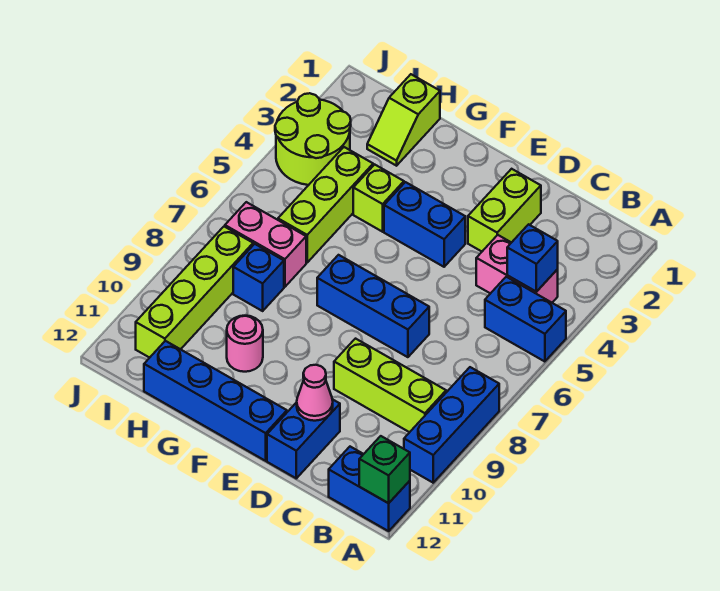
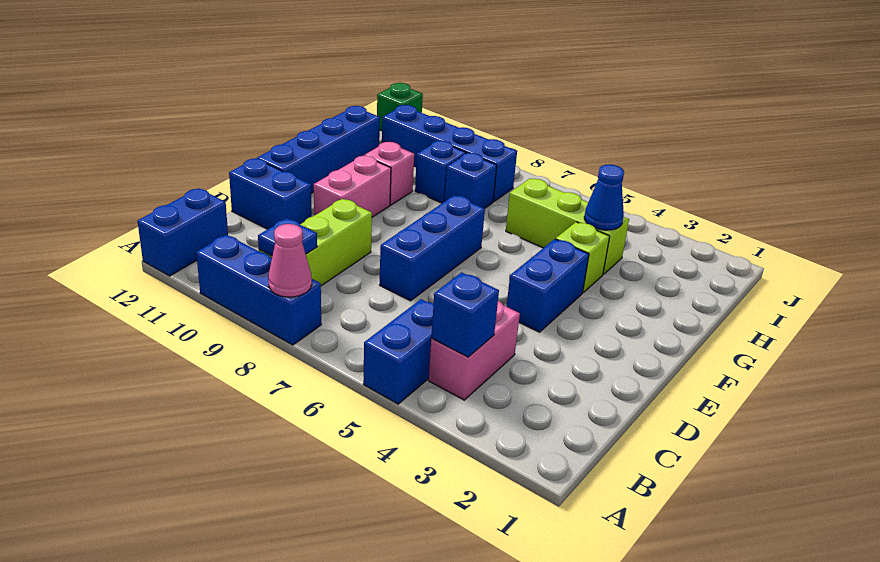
green brick A12 level 2 -> green brick J12 level 1
none -> blue plate B9 level 2
lime brick D2:D3 level 1 -> none
pink cone D11 level 2 -> pink cone A8 level 2
pink round brick G10 level 1 -> pink brick G10 level 1
lime slope H1:H2 level 1 top 1 -> none
none -> blue cone H4 level 2
pink brick H7:I7 level 1 -> pink brick E10:F10 level 1
none -> blue brick H9 level 1
lime round brick I3:J4 level 1 -> none
lime brick I8:I11 level 1 -> blue brick I8:I11 level 1

